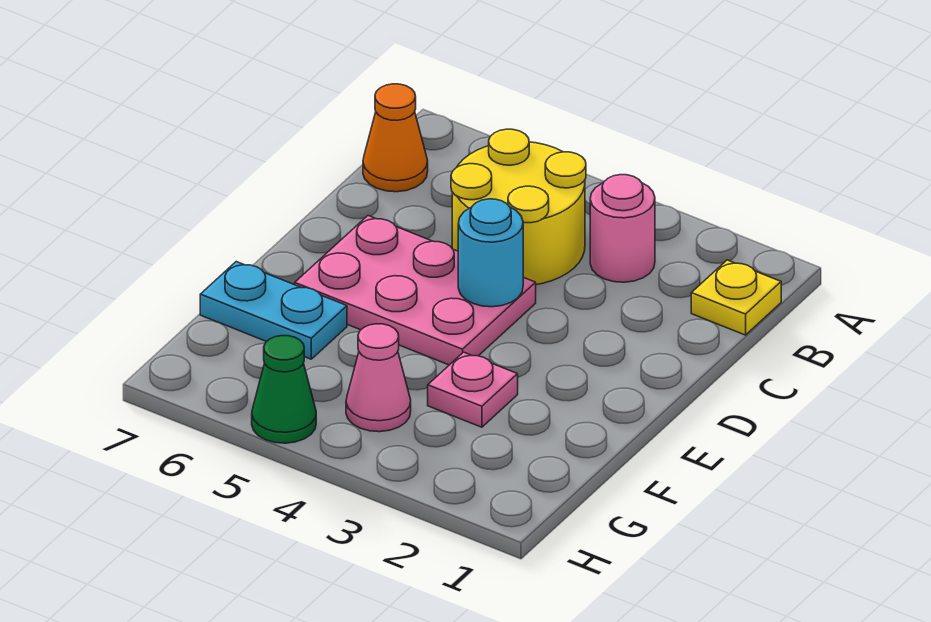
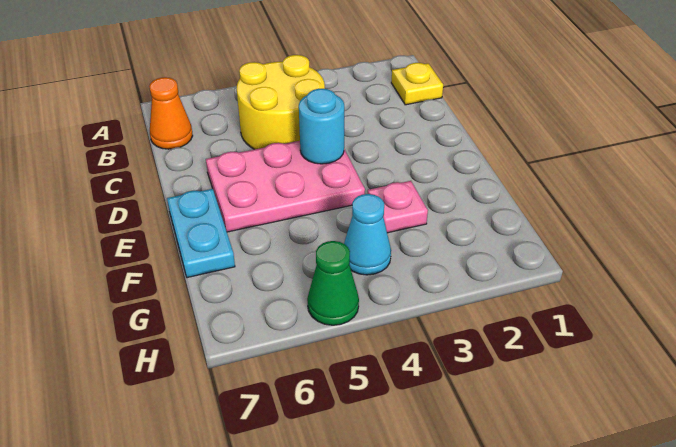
pink round brick B3 level 1 -> none
cyan plate F6:F7 level 1 -> cyan plate E7:F7 level 1
pink cone G4 level 1 -> cyan cone G4 level 1

